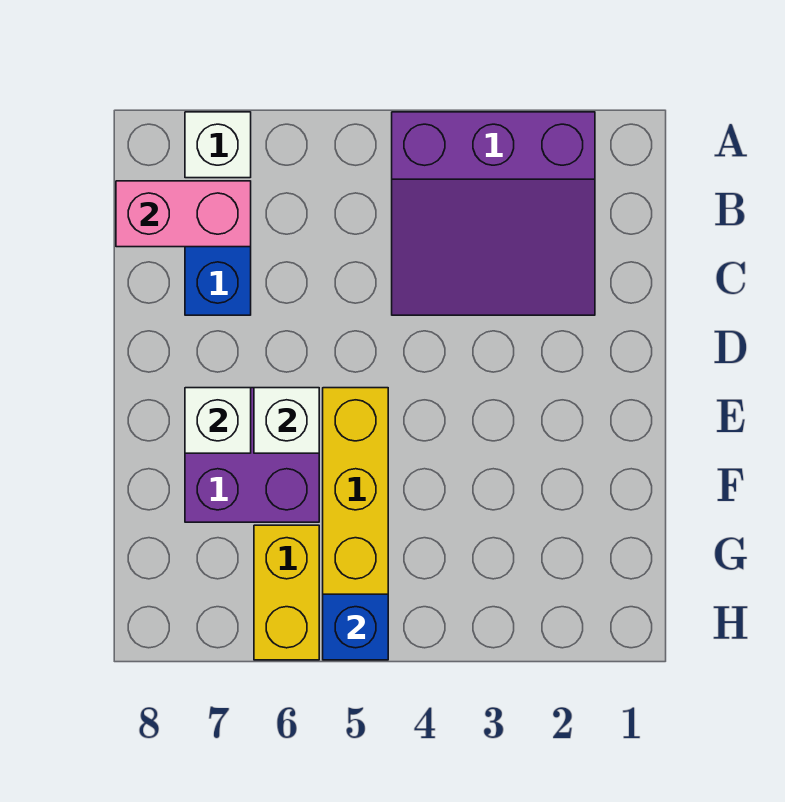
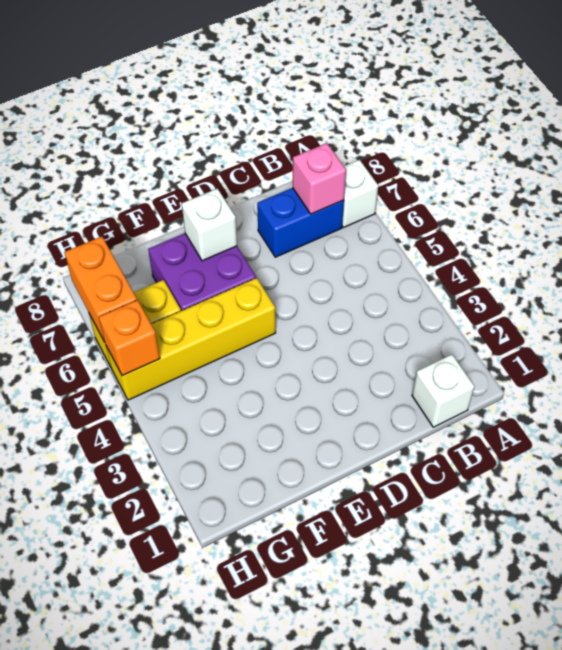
purple slope A2:C4 level 1 top A -> none
pink brick B7:B8 level 2 -> pink brick B7 level 2
white brick E6 level 2 -> white brick B1 level 1
blue brick H5 level 2 -> orange brick H5 level 2
none -> orange brick H6:H7 level 2

